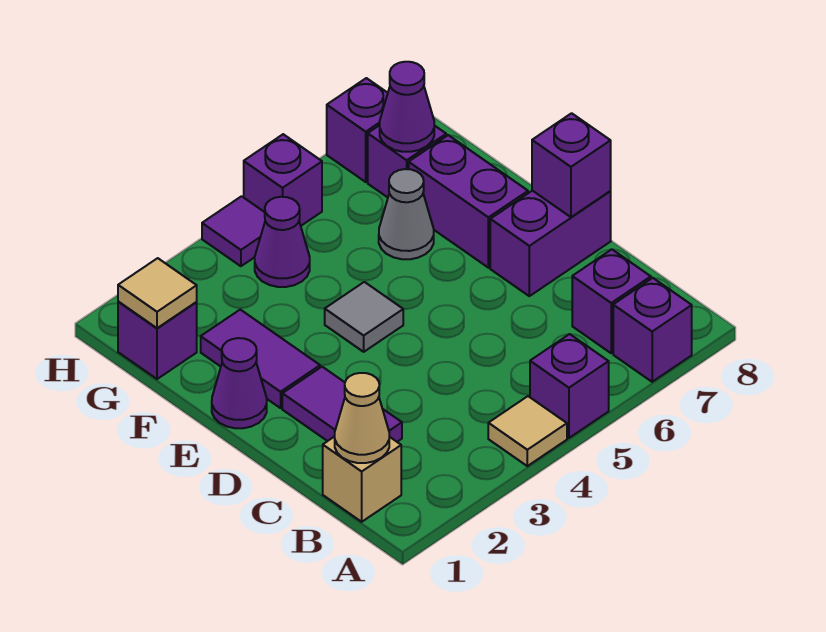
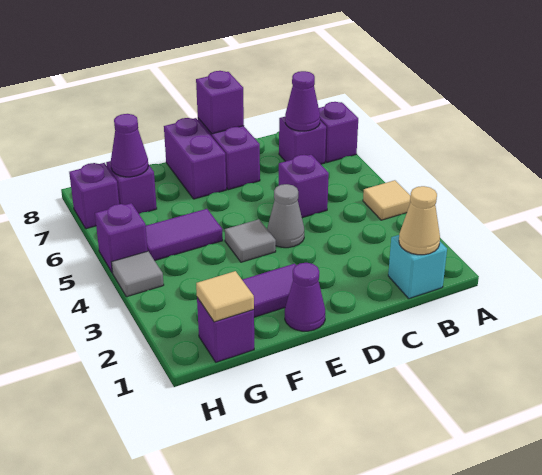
purple brick A5 level 1 -> purple brick C5 level 1
tan brick B1 level 1 -> cyan brick B1 level 1
purple tile C2:D2 level 1 -> purple tile F5:G5 level 1
purple brick E7:F7 level 1 -> purple brick E7:E8 level 1
grey cone F6 level 1 -> grey cone D4 level 1
purple cone G4 level 1 -> purple cone B7 level 2
purple tile H4 level 1 -> grey tile H4 level 1

